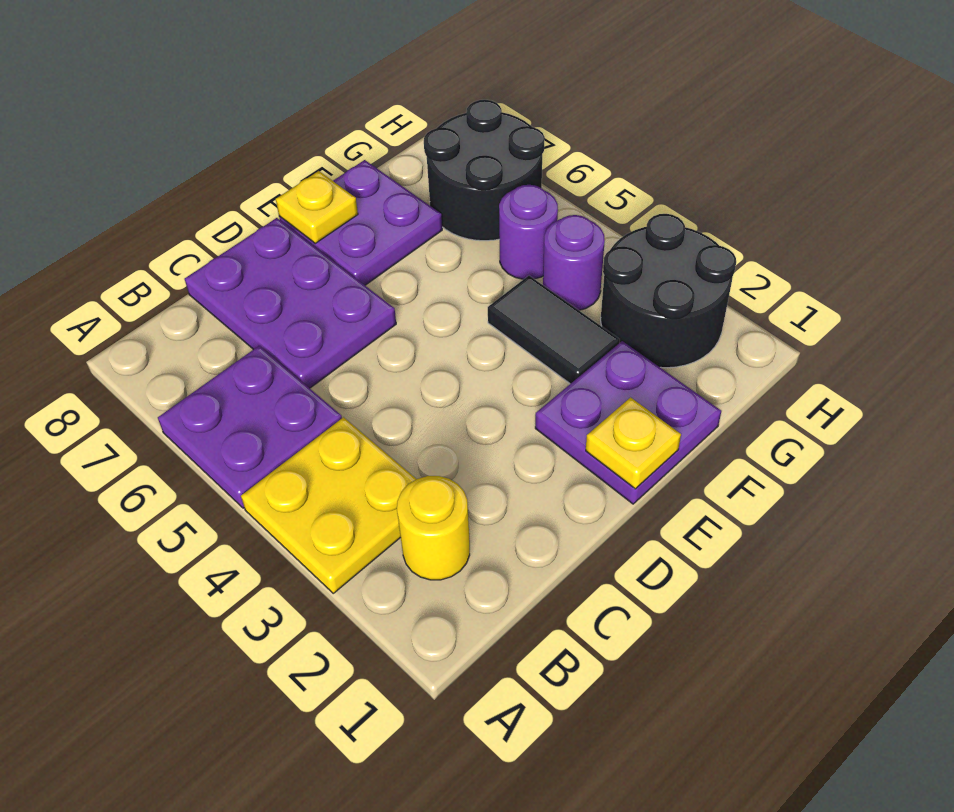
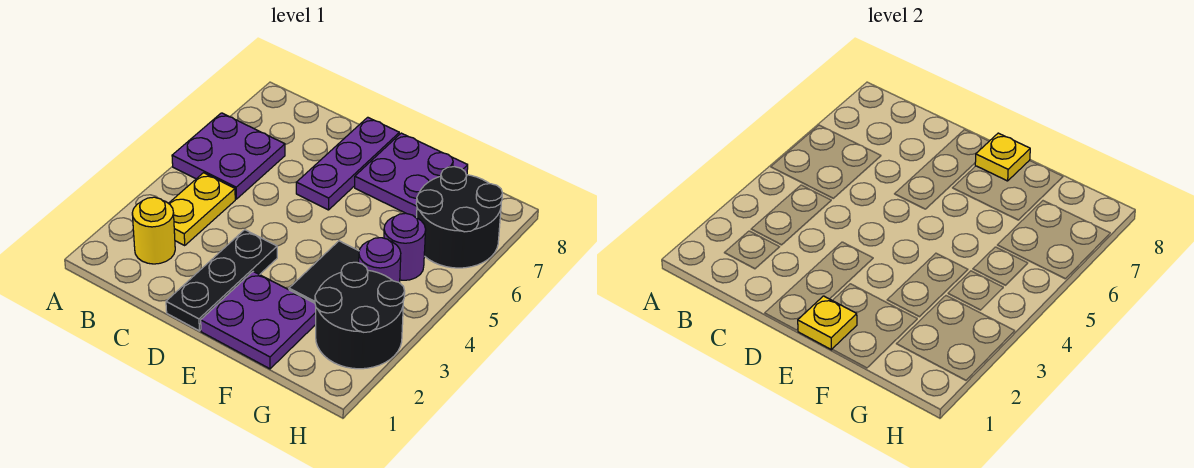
yellow plate A3:B4 level 1 -> yellow plate B3:B4 level 1
purple plate C6:D8 level 1 -> purple plate D6:D8 level 1
none -> black plate D1:D3 level 1

